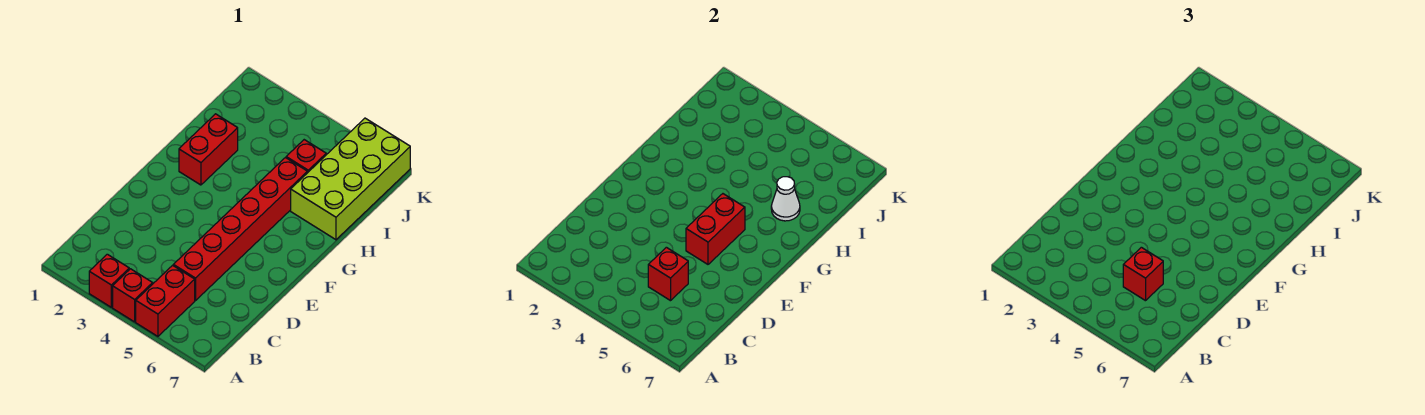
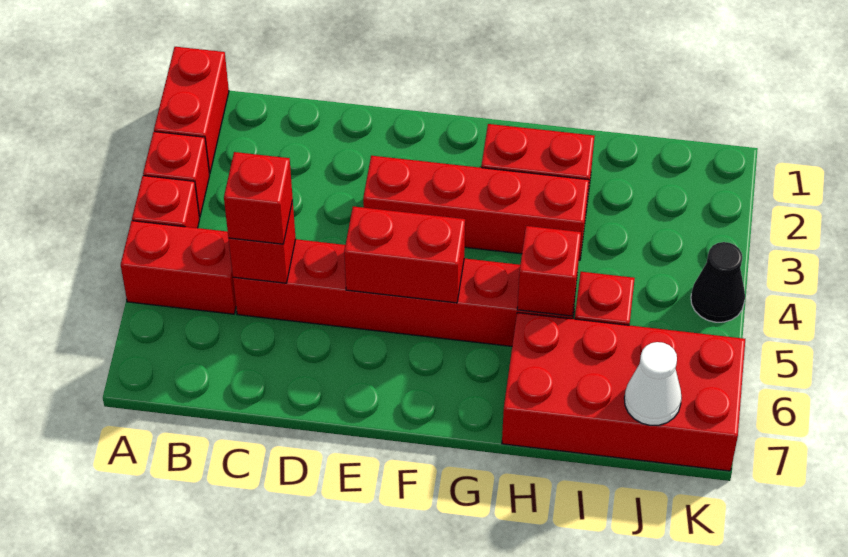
none -> red brick A1:A2 level 1
none -> red brick E3:H3 level 1
none -> red brick H5 level 2
lime brick H6:K7 level 1 -> red brick H6:K7 level 1
white cone H6 level 2 -> white cone J7 level 2
none -> black cone K4 level 1

